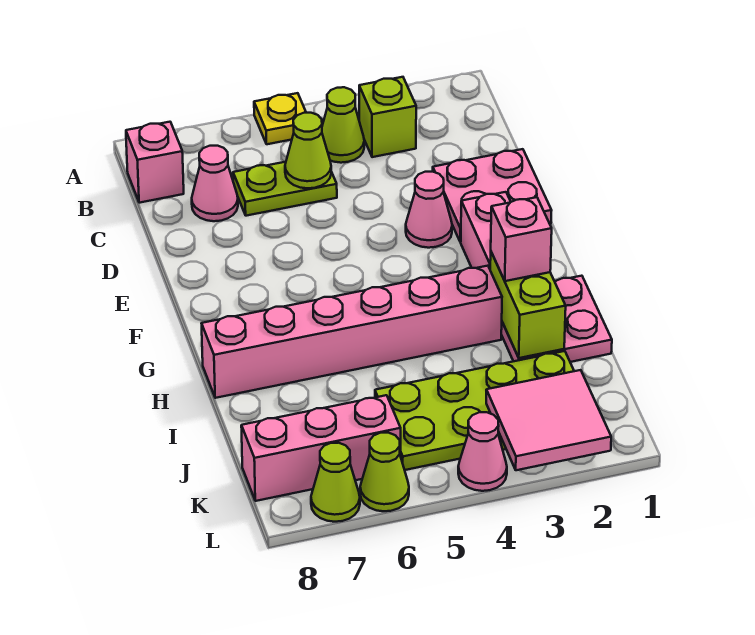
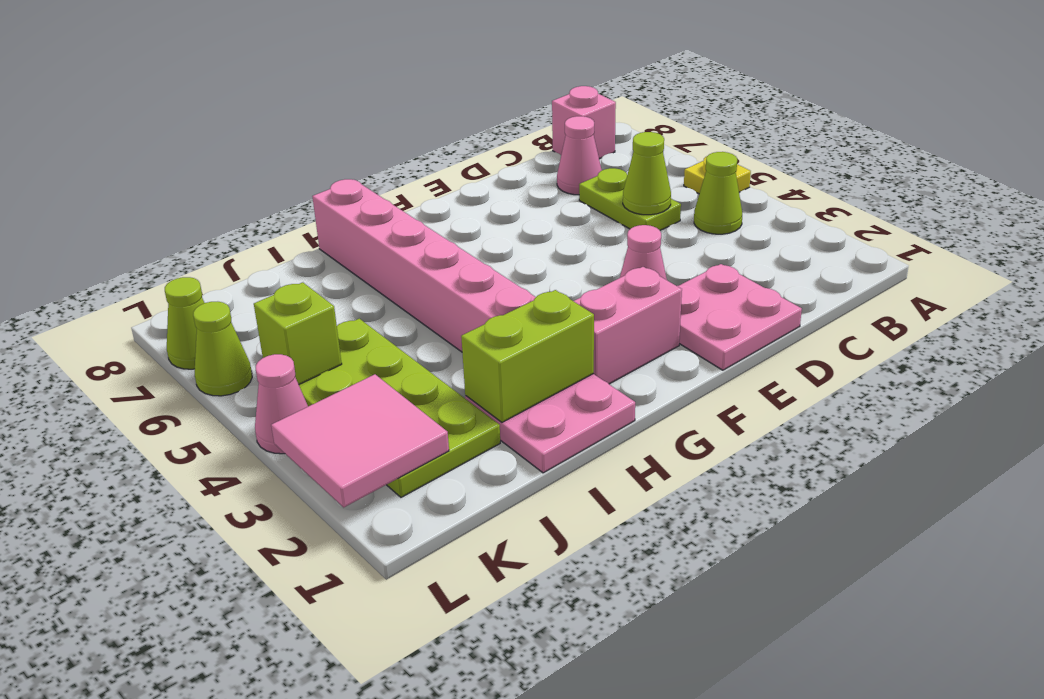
lime brick B3 level 1 -> lime brick K5 level 2
pink brick H2 level 3 -> none
pink brick K6:K8 level 1 -> none

